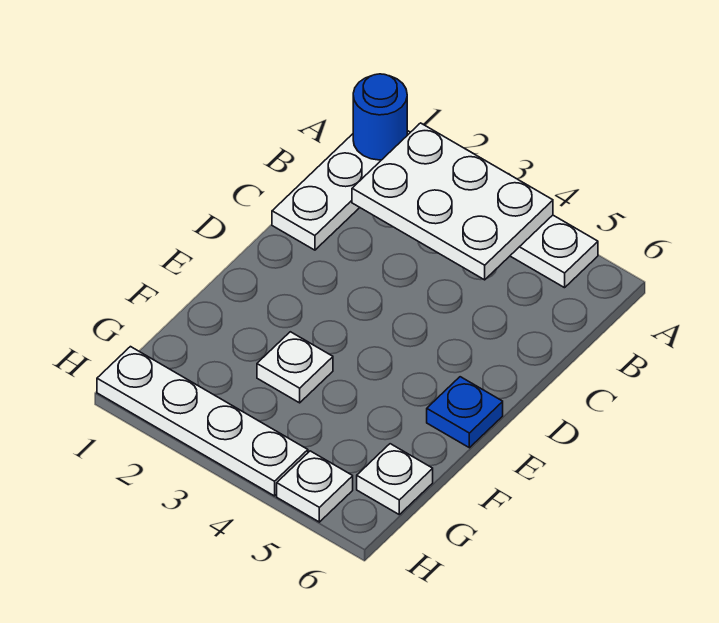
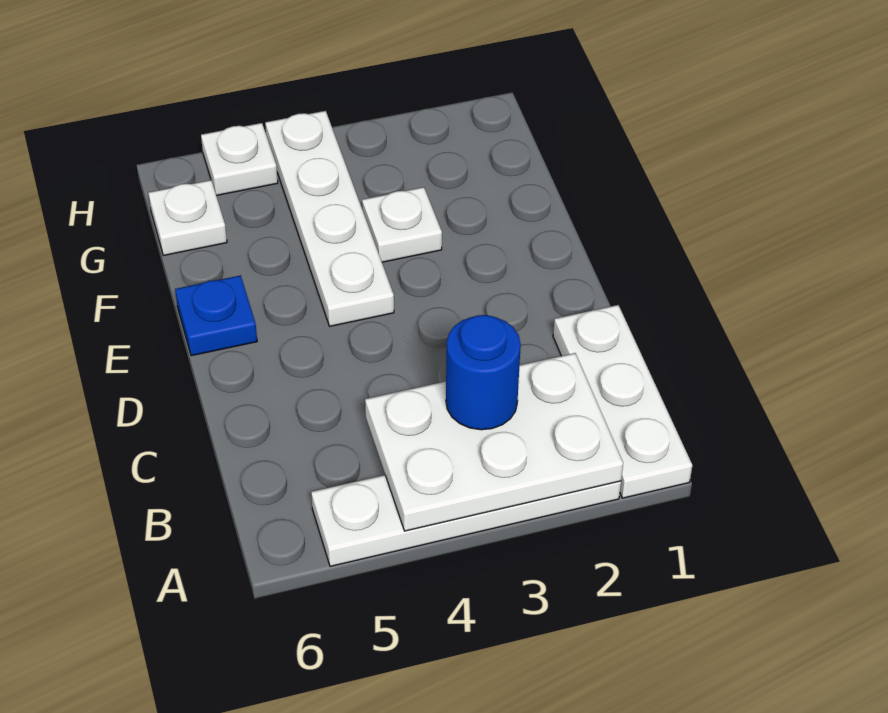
blue round brick A1 level 2 -> blue round brick B3 level 3
white plate H1:H4 level 1 -> white plate E4:H4 level 1

